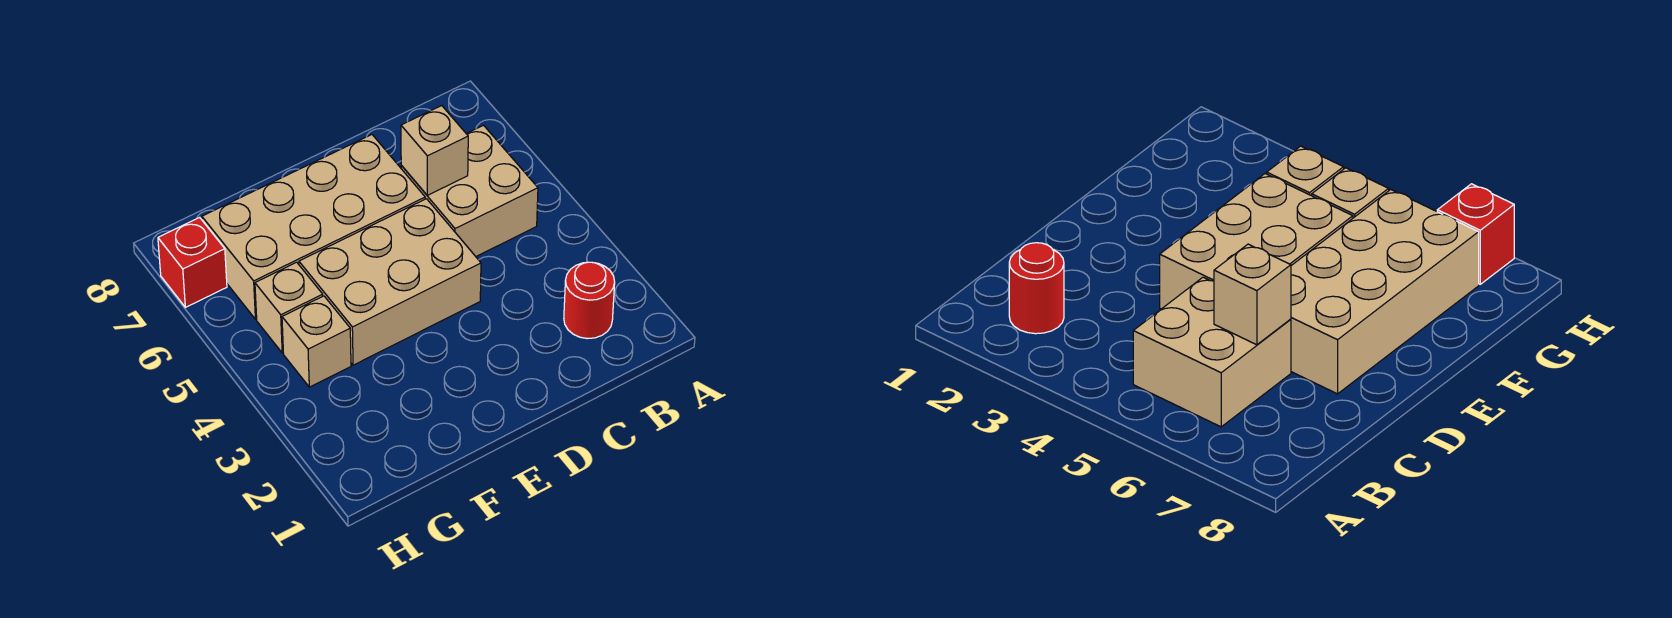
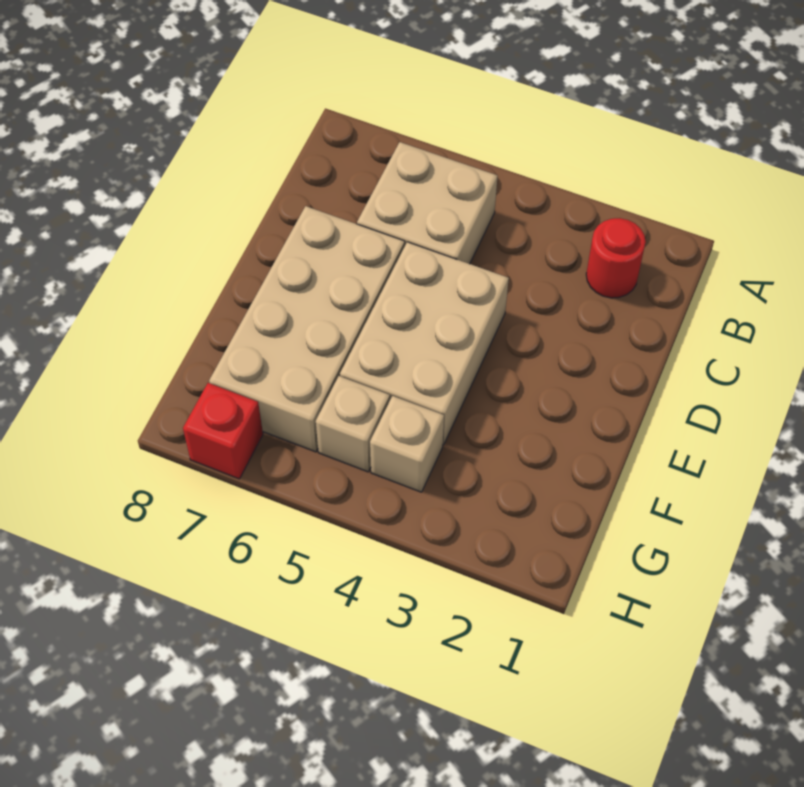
tan brick C6 level 2 -> none

